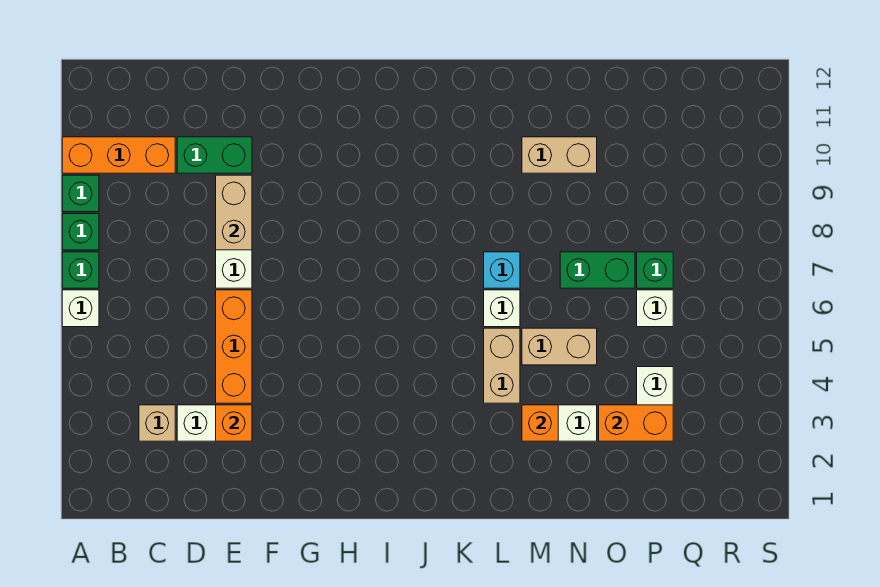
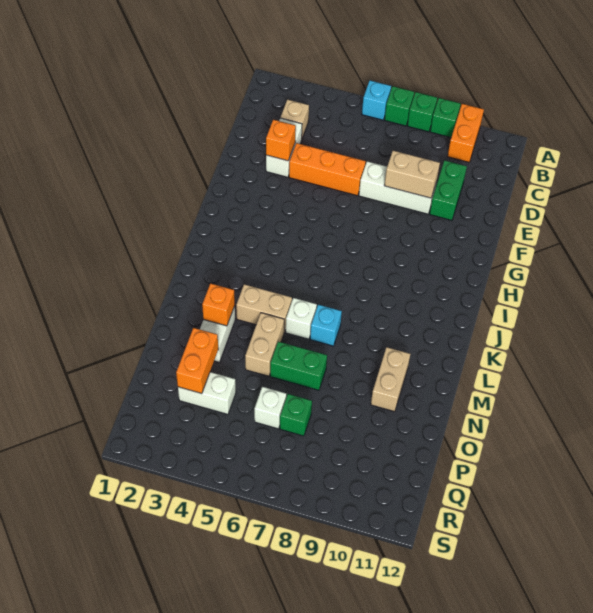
white brick A6 level 1 -> cyan brick A6 level 1
orange brick A10:C10 level 1 -> orange brick A10:B10 level 1
green brick N7:O7 level 1 -> green brick N6:N7 level 1

